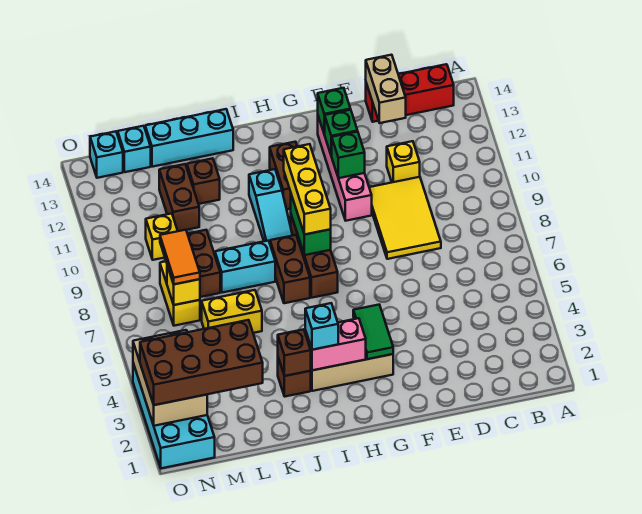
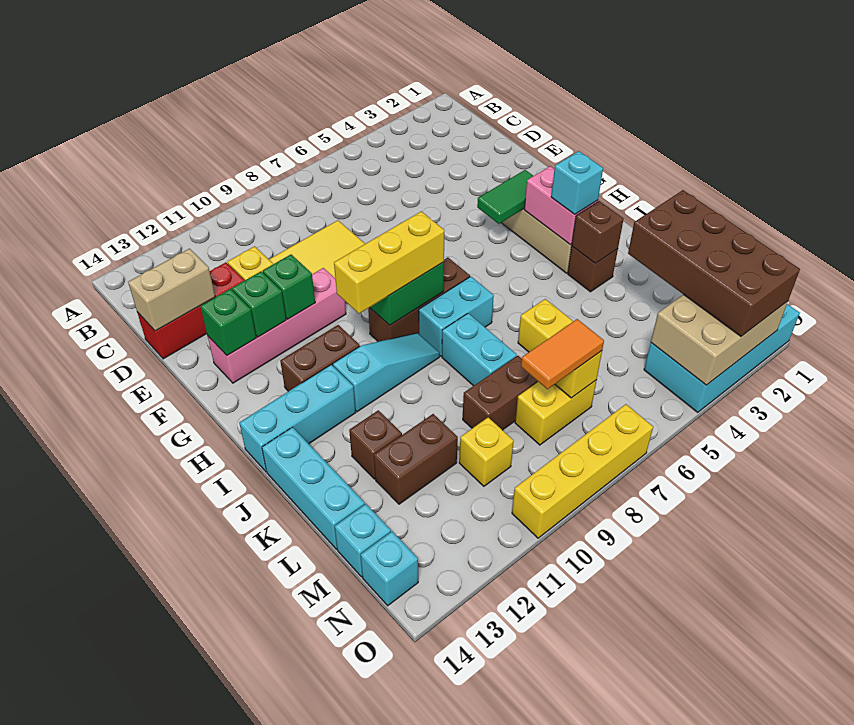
red brick B14:D14 level 1 -> red brick D12:D14 level 1
brown brick I7:I8 level 1 -> cyan brick I7:I8 level 1
none -> cyan brick I12:I14 level 1
none -> yellow brick O7:O10 level 1

